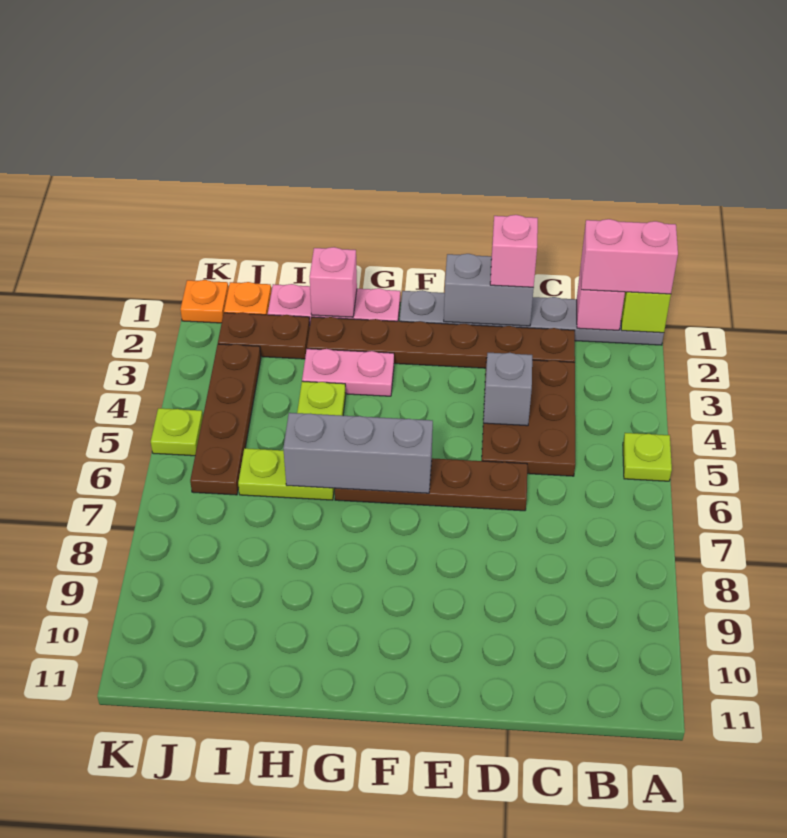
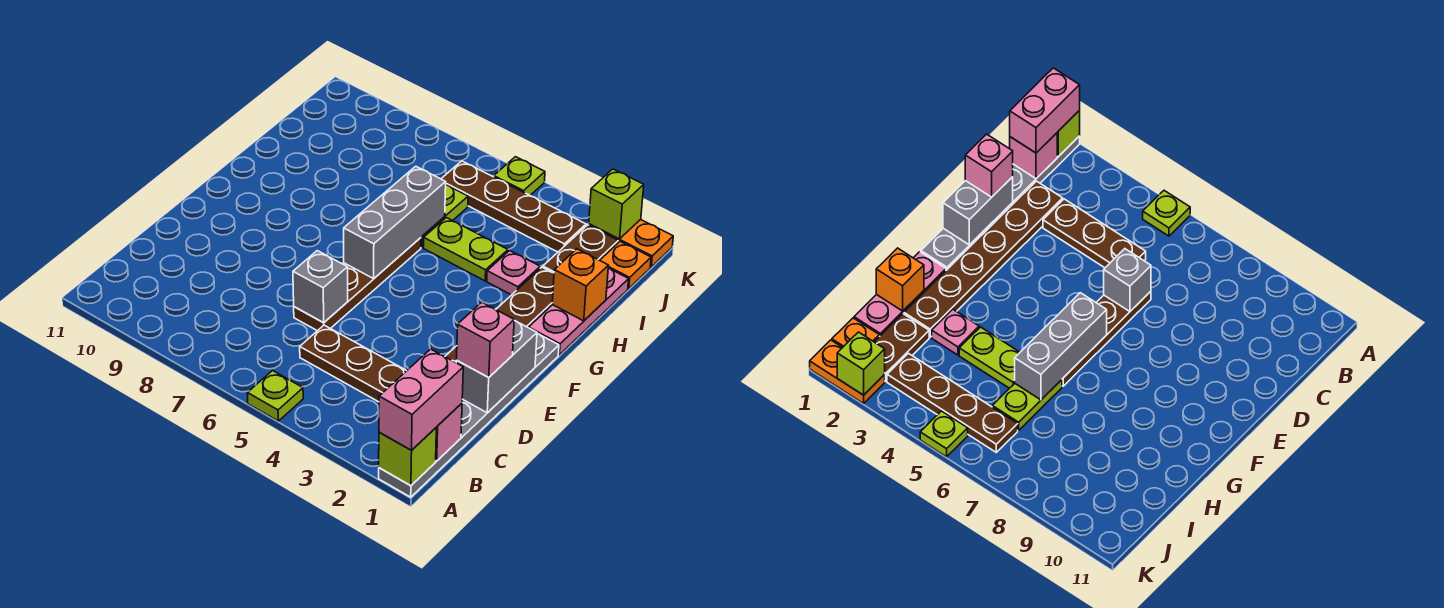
brown plate C3:D5 level 1 -> brown plate C3:C5 level 1
grey brick D4 level 2 -> grey brick D6 level 2
pink plate G3:H3 level 1 -> pink plate H3 level 1
pink brick H1 level 2 -> orange brick H1 level 2
orange plate K1 level 1 -> orange plate K1:K2 level 1
none -> lime brick K2 level 2

